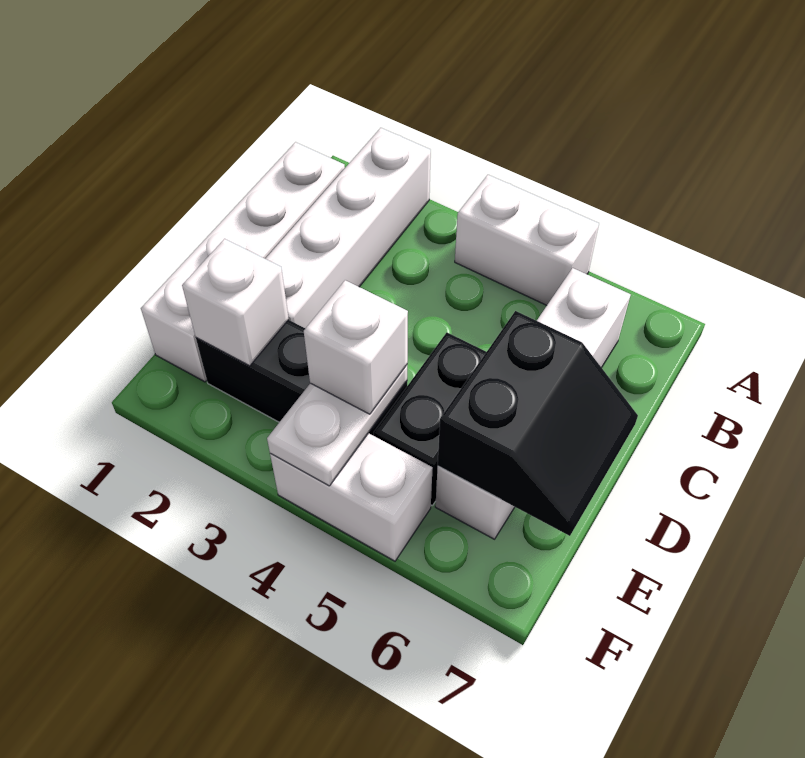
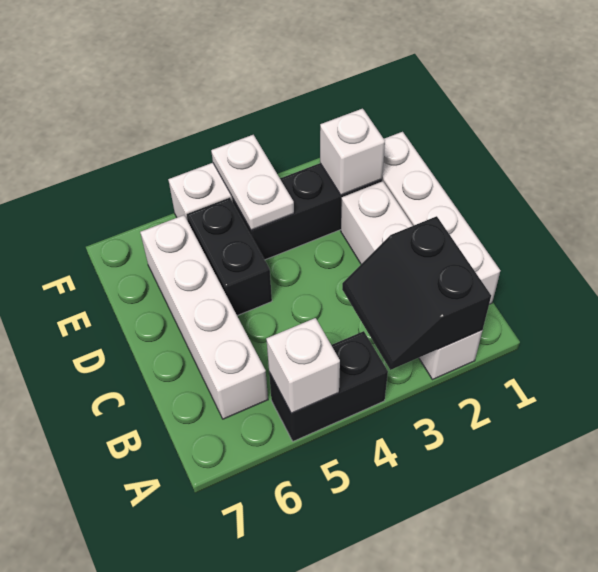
white brick A4:A5 level 1 -> black brick A4:A5 level 1
black slope D6:E7 level 2 top 6 -> black slope A2:B3 level 2 top 2
white brick E4 level 3 -> white brick A5 level 2

